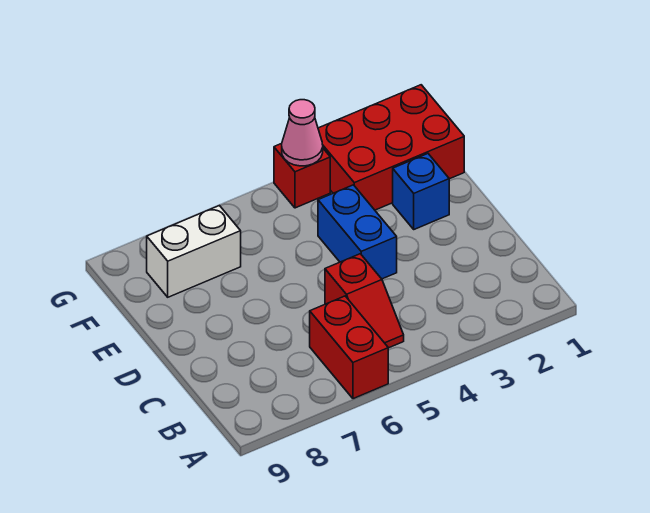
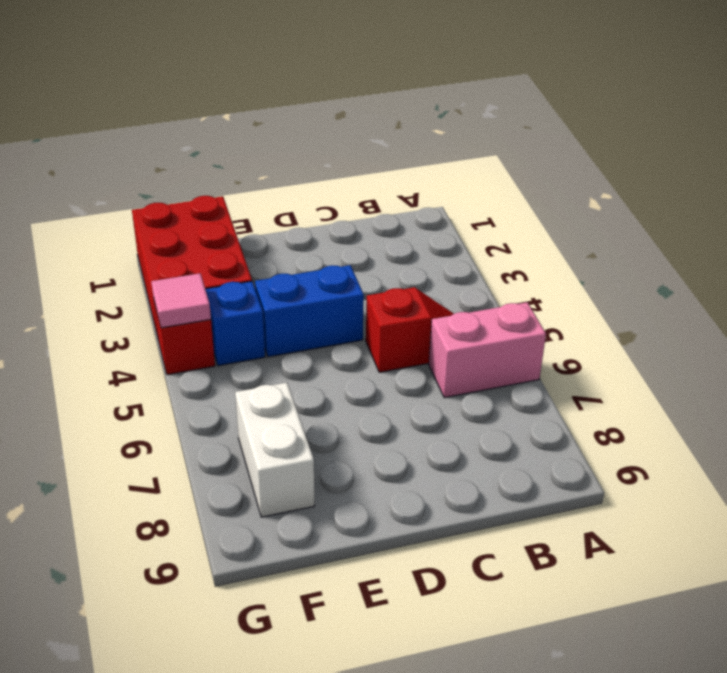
red brick A6:B6 level 1 -> pink brick A6:B6 level 1
blue brick E2 level 1 -> blue brick F4 level 1
pink cone G4 level 2 -> pink tile G4 level 2

